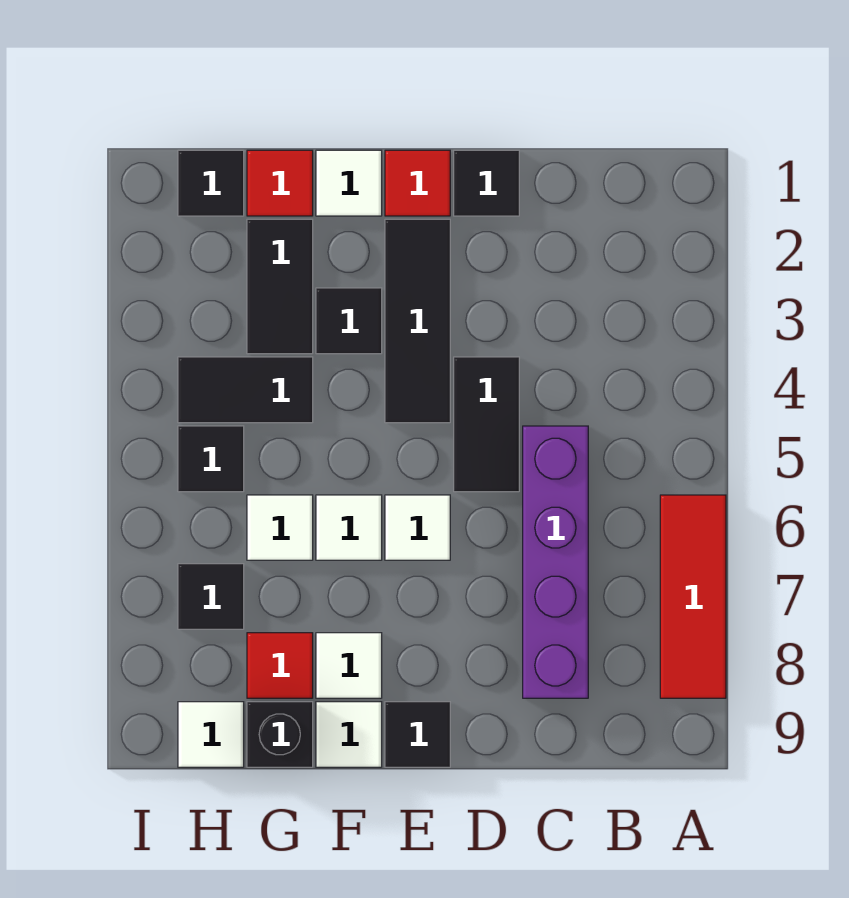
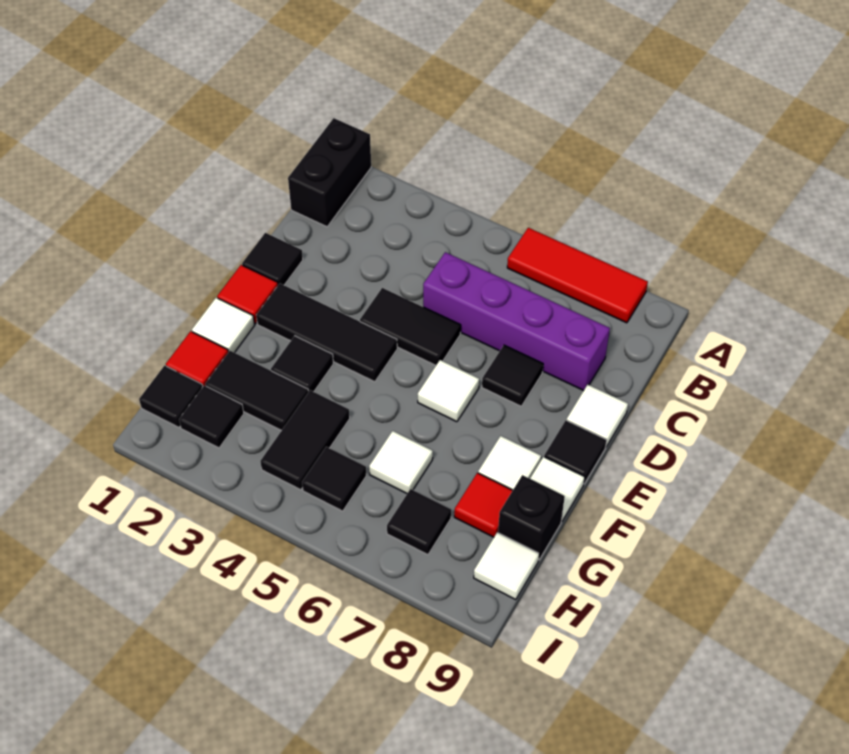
none -> black brick A1:B1 level 1
none -> black tile D7 level 1
white tile F6 level 1 -> white tile D9 level 1
none -> black tile H2 level 1

